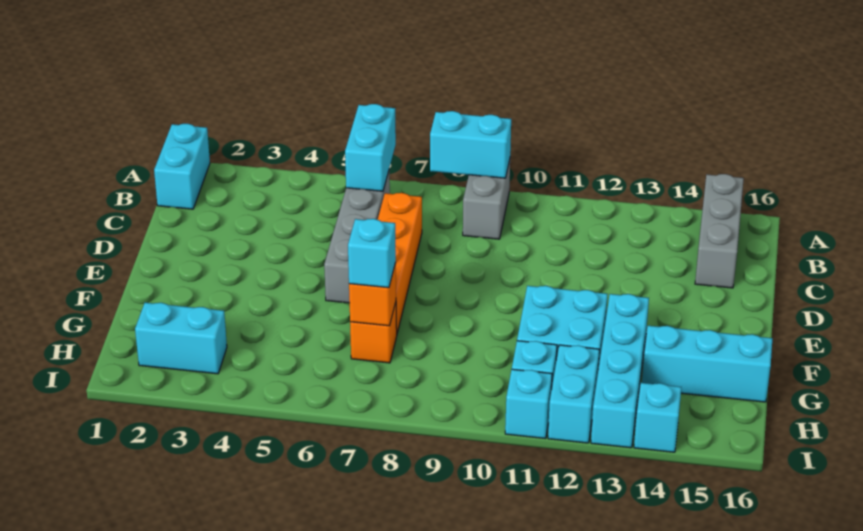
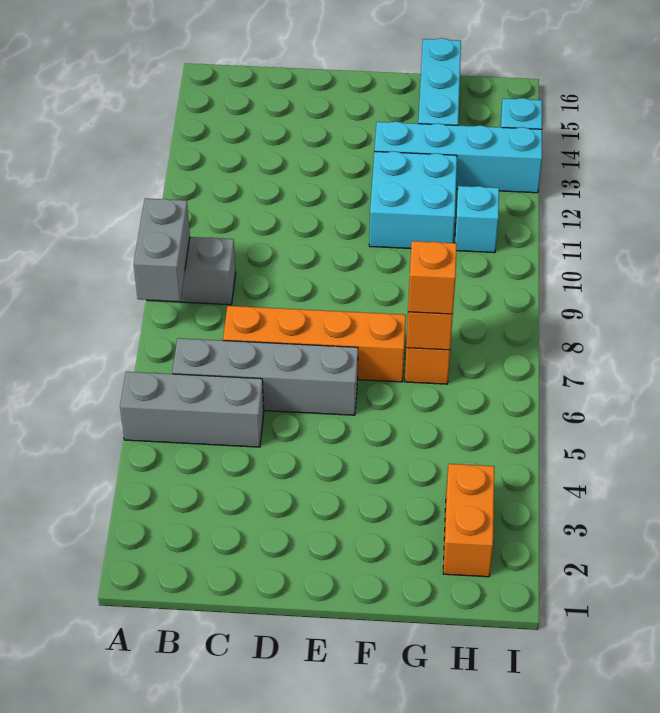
cyan brick A1:B1 level 1 -> none
cyan brick A6:B6 level 2 -> none
cyan brick A8:A9 level 2 -> grey brick A8:A9 level 2
grey brick A15:C15 level 1 -> grey brick A5:C5 level 1
cyan brick G7 level 3 -> orange brick G7 level 3
cyan brick H2:H3 level 1 -> orange brick H2:H3 level 1
cyan brick H12:I12 level 1 -> none
cyan brick I11 level 1 -> none

